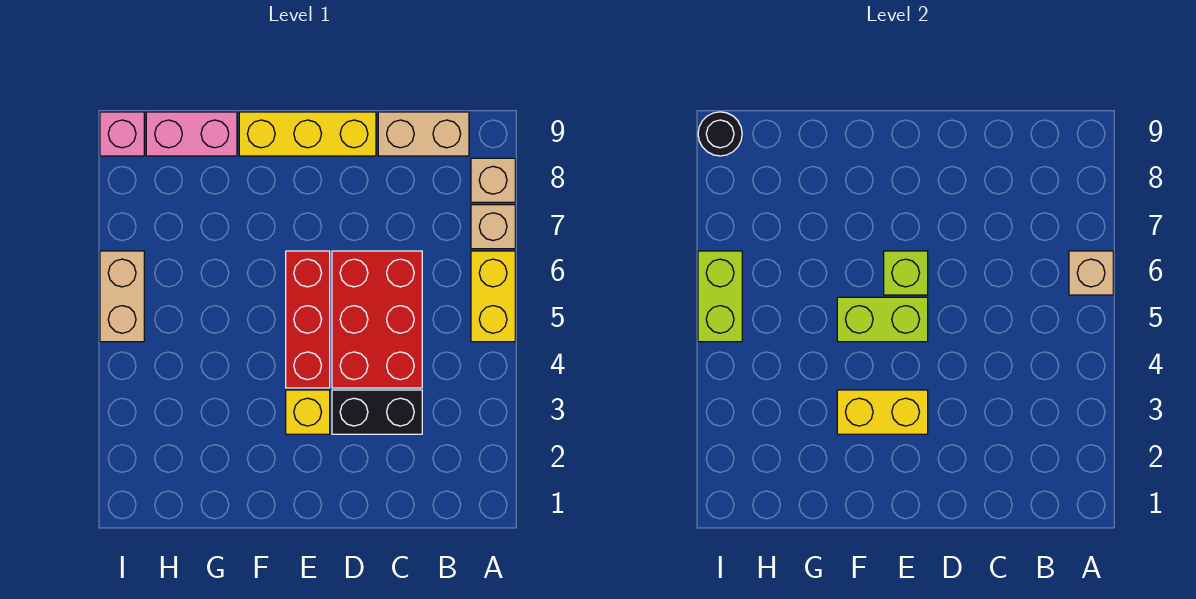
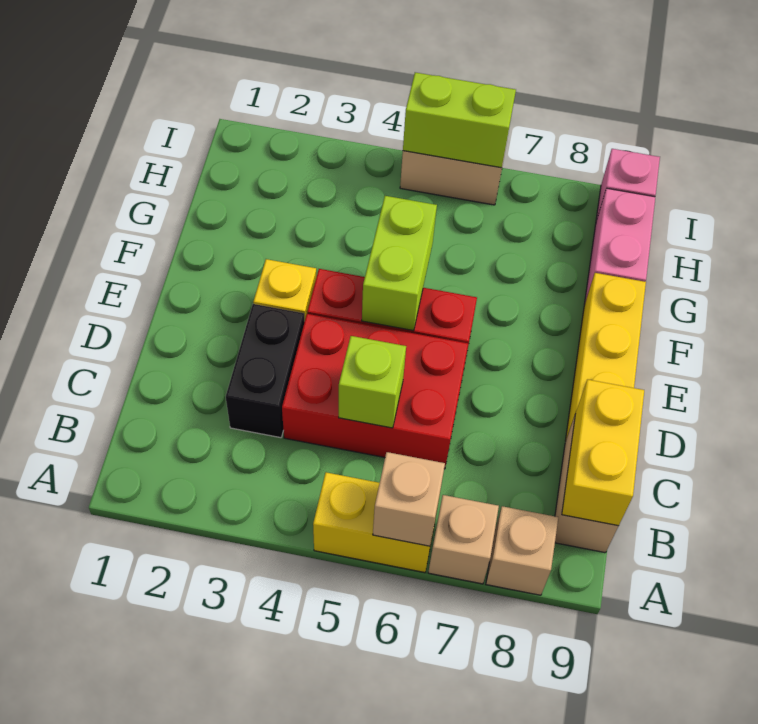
yellow brick E3:F3 level 2 -> yellow brick B9:C9 level 2
lime brick E6 level 2 -> lime brick C5 level 2
black round brick I9 level 2 -> none

